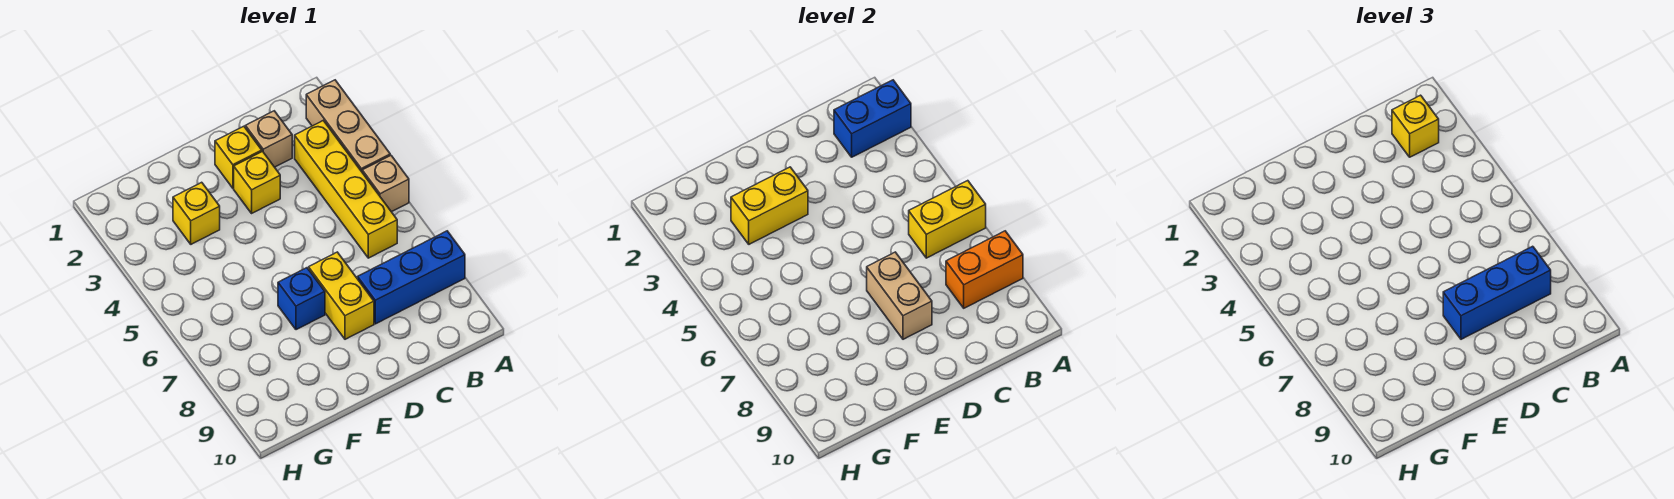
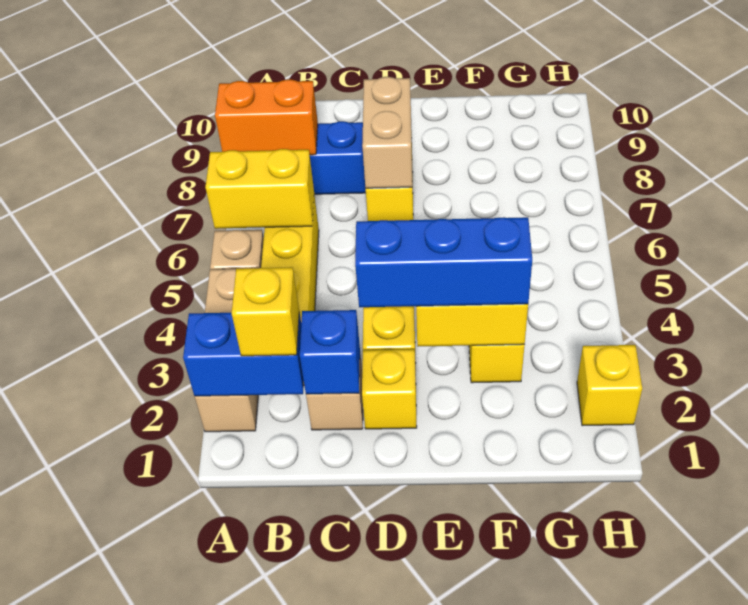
blue brick B8:D8 level 3 -> blue brick D3:F3 level 3
blue brick E7 level 1 -> blue brick C2 level 2
none -> yellow brick H2 level 1

